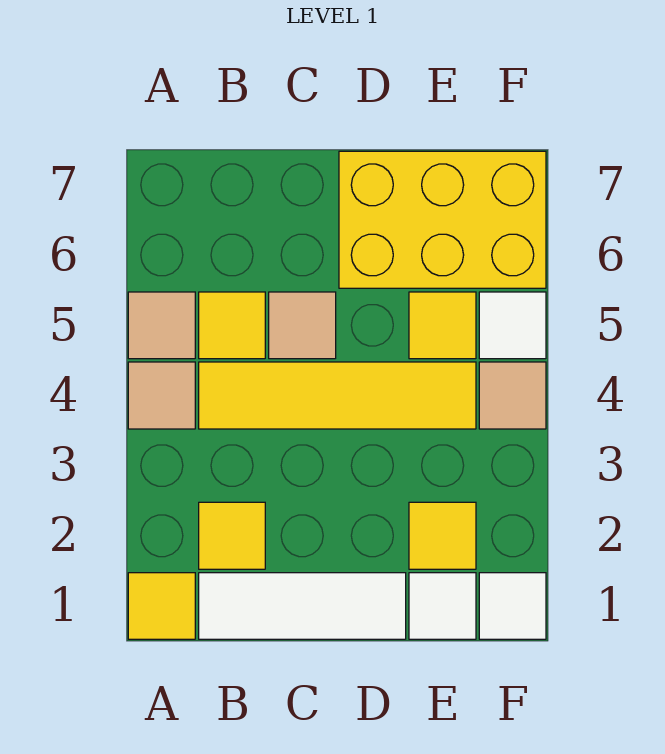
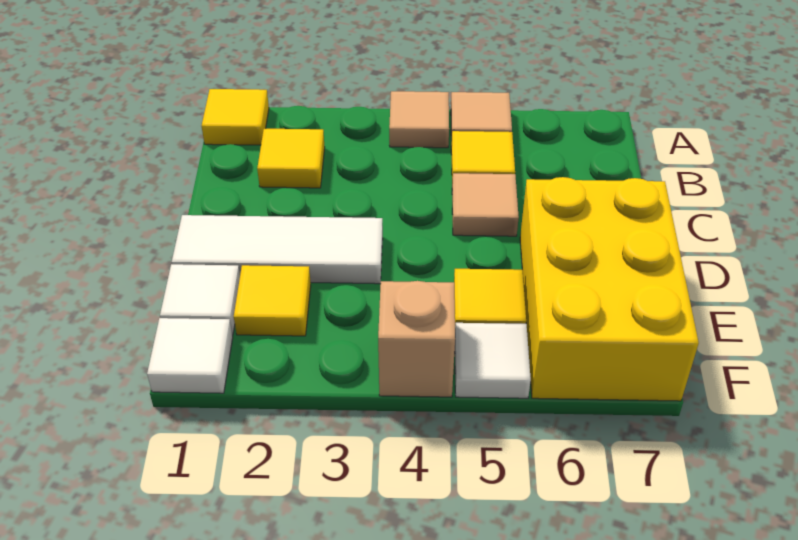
white tile B1:D1 level 1 -> white tile D1:D3 level 1
yellow tile B4:E4 level 1 -> none
tan tile F4 level 1 -> tan brick F4 level 1

